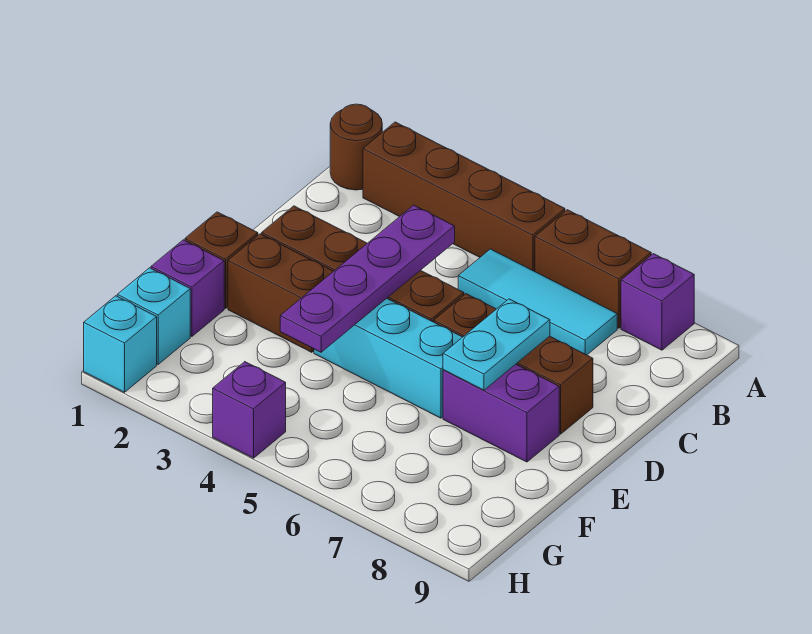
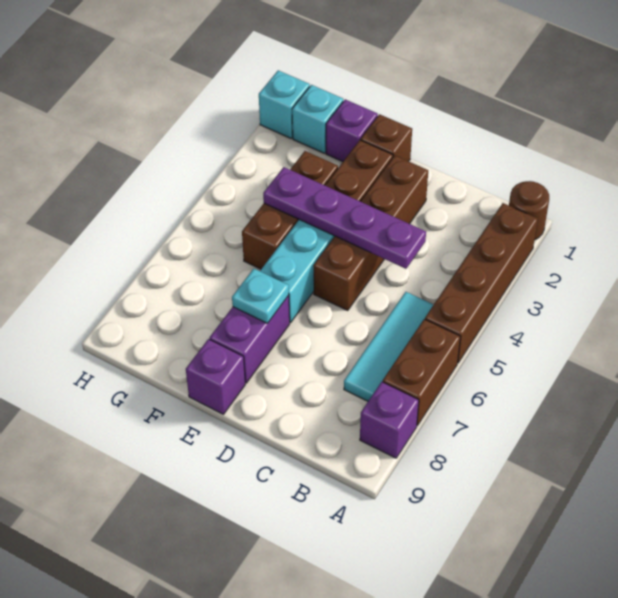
brown brick D6:D8 level 1 -> brown brick F3:F5 level 1
cyan plate D7:E7 level 2 -> cyan plate E7 level 2
purple brick H4 level 1 -> purple brick E9 level 1

